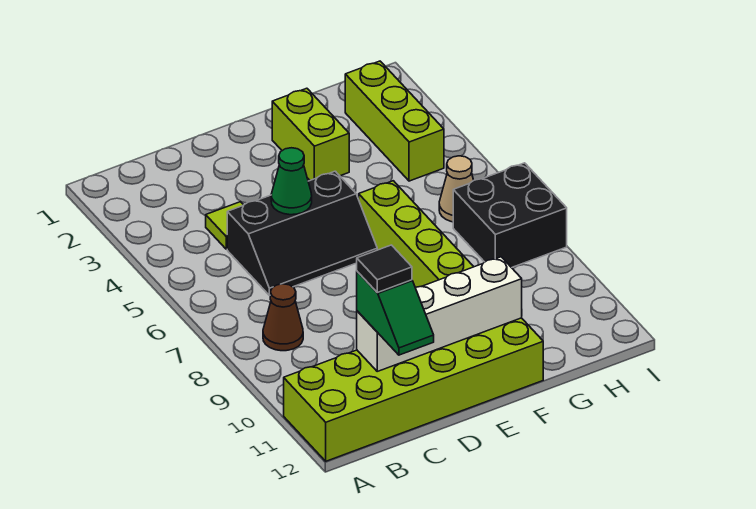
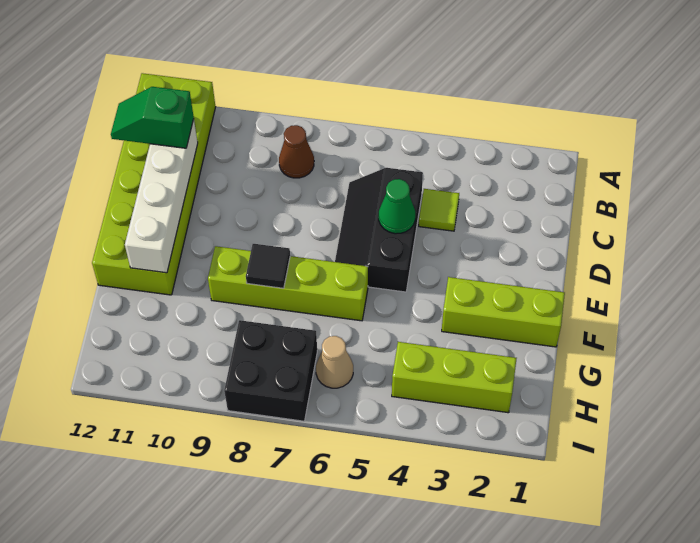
black tile C11 level 4 -> black tile F8 level 2
lime brick F2:F3 level 1 -> lime brick F1:F3 level 1

